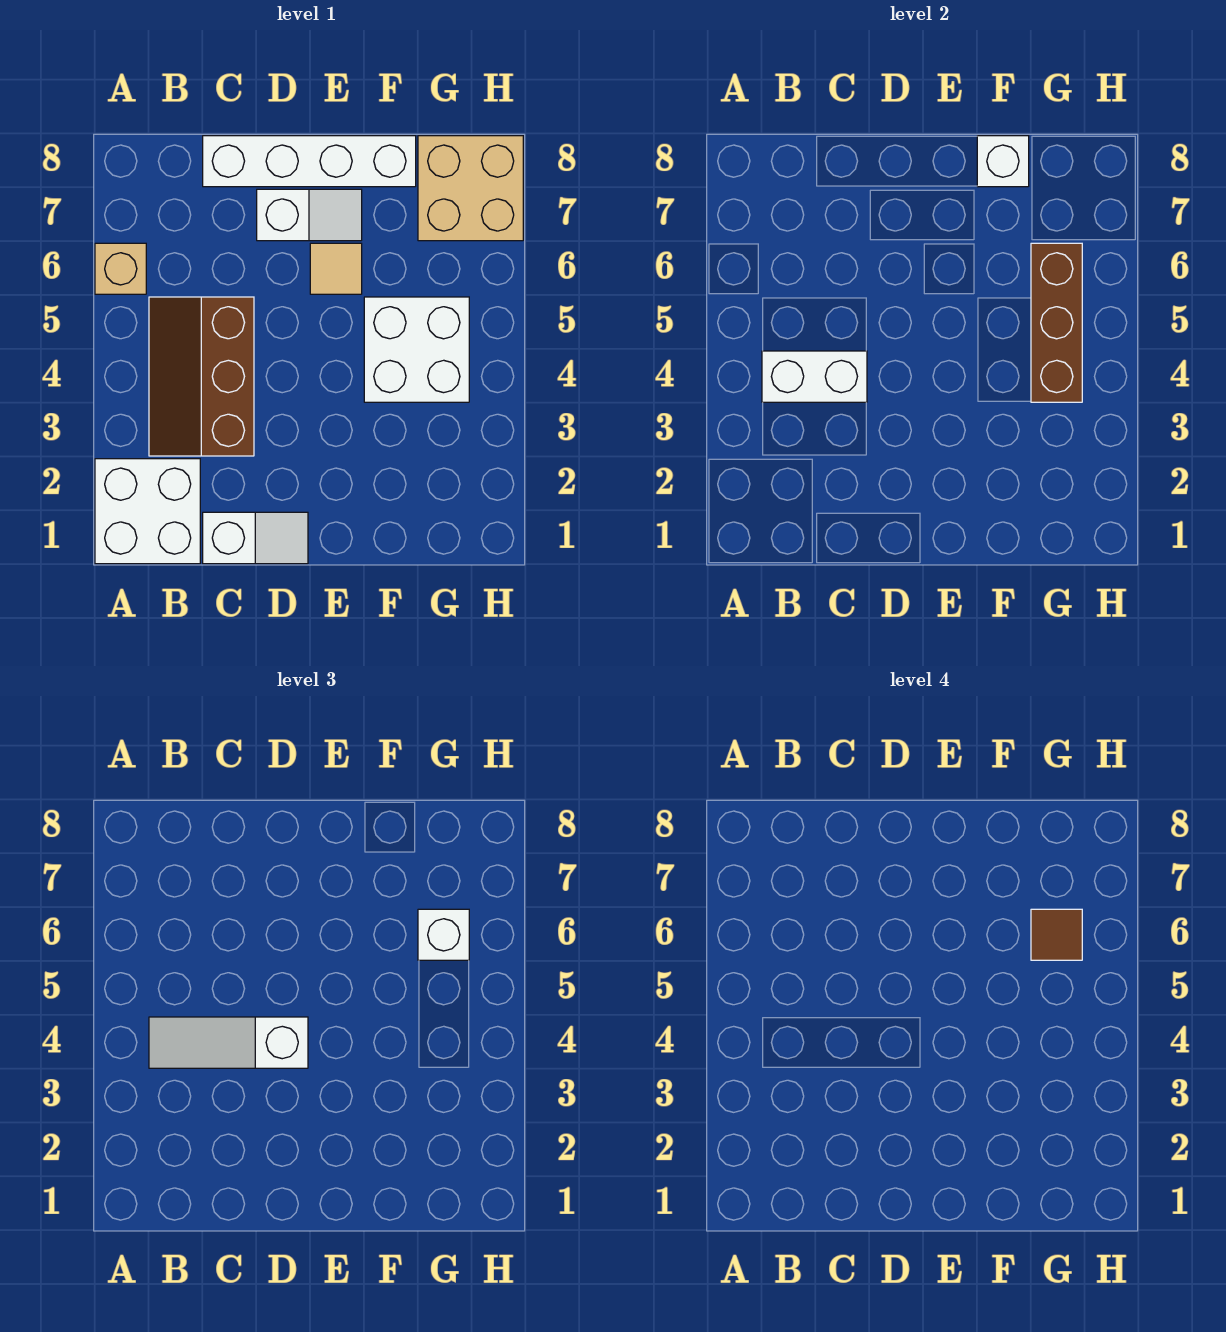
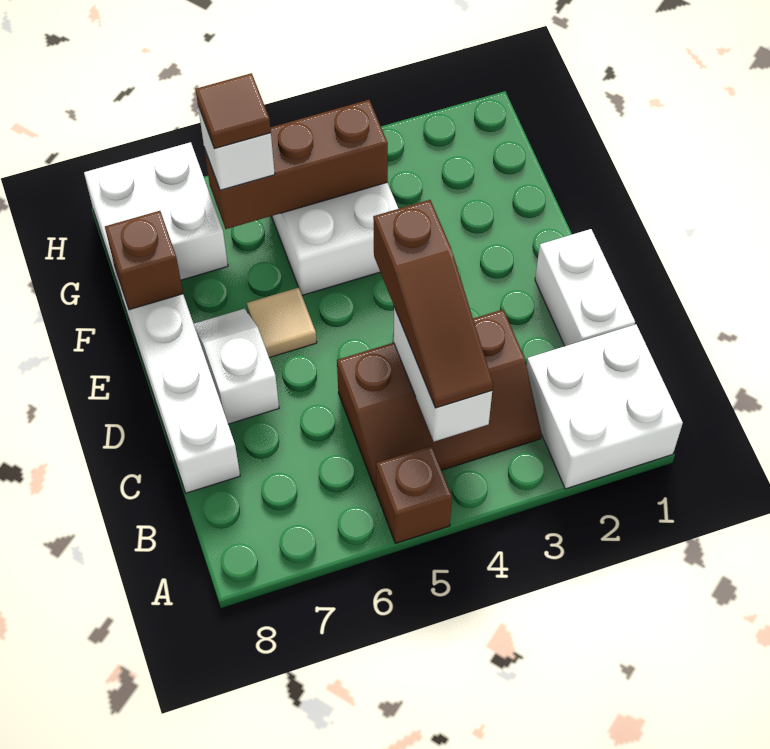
none -> brown brick A5 level 1
tan brick A6 level 1 -> none
white slope B4:D4 level 3 top D -> brown slope B4:D4 level 3 top D
white slope C1:D1 level 1 top C -> white brick C1:D1 level 1
white brick F8 level 2 -> brown brick F8 level 2
tan brick G7:H8 level 1 -> white brick G7:H8 level 1

